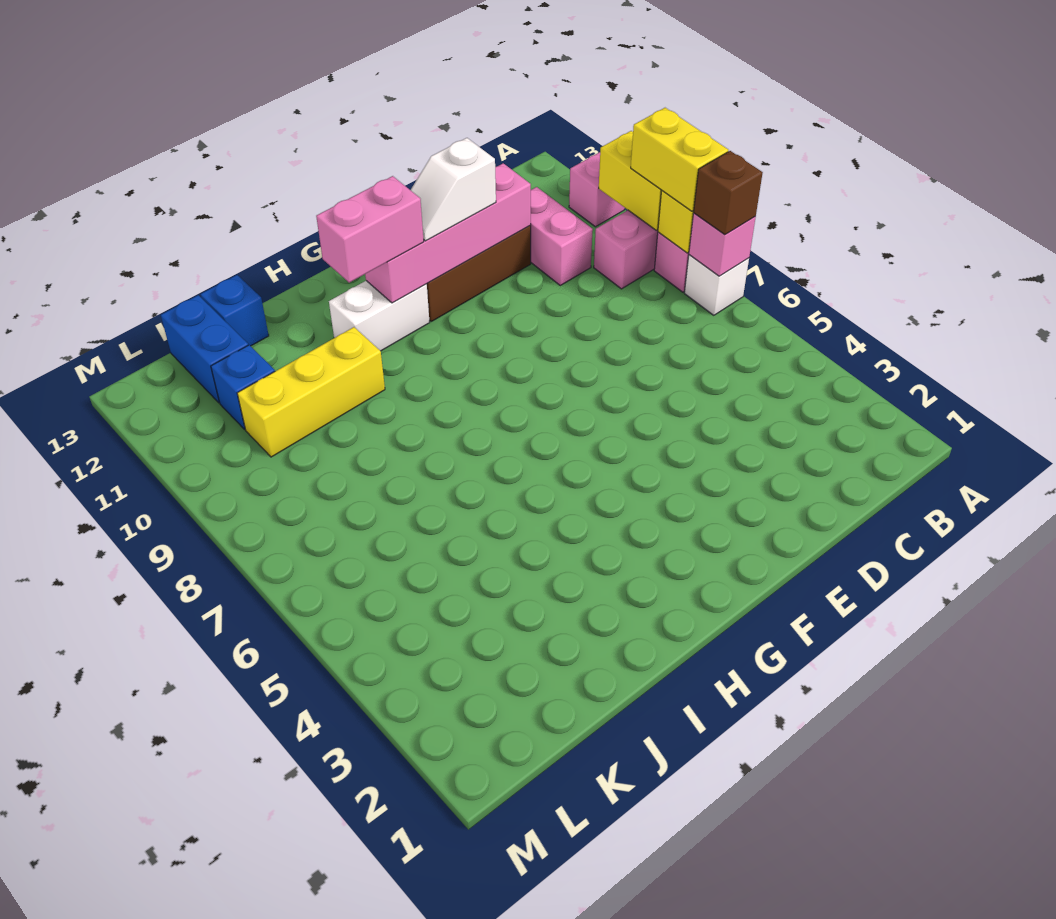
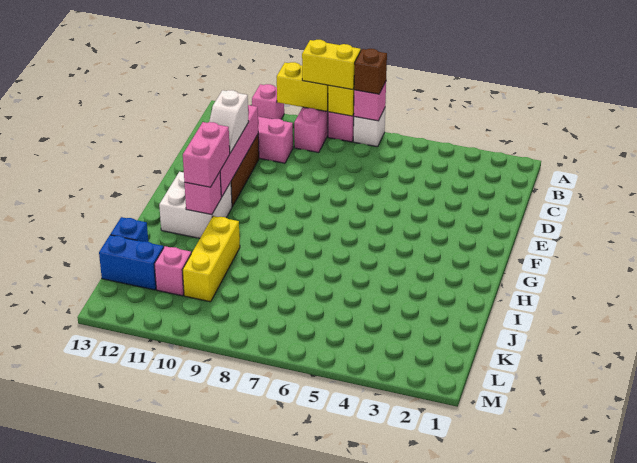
white brick G11:H11 level 1 -> white brick G11:H12 level 1
none -> pink brick H11 level 2
blue brick K11 level 1 -> pink brick K11 level 1

